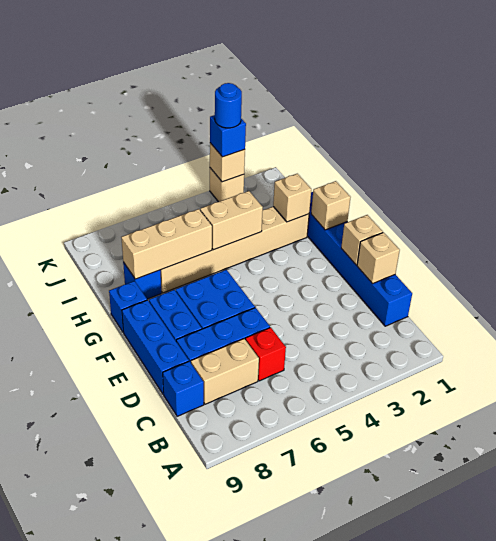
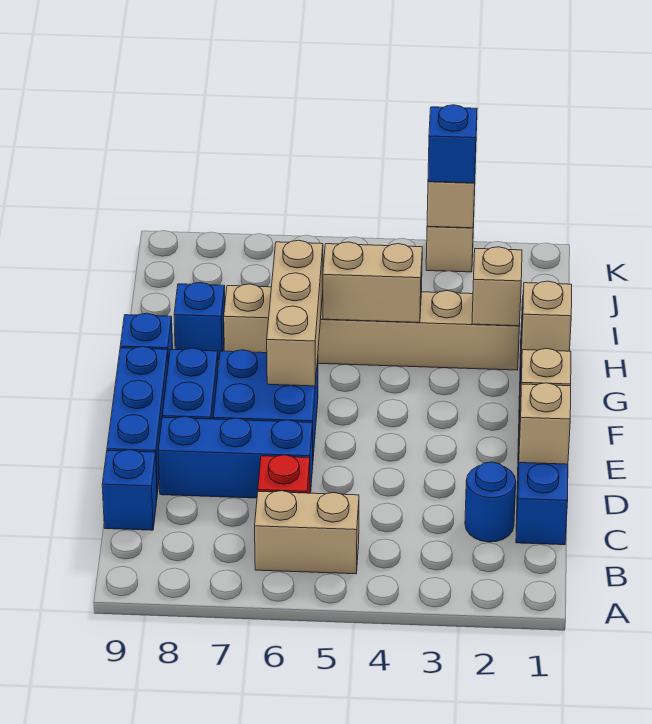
tan brick C7:C8 level 1 -> tan brick B5:B6 level 1
tan brick H6:H8 level 2 -> tan brick F6:H6 level 2
blue round brick K3 level 4 -> blue round brick C2 level 1

